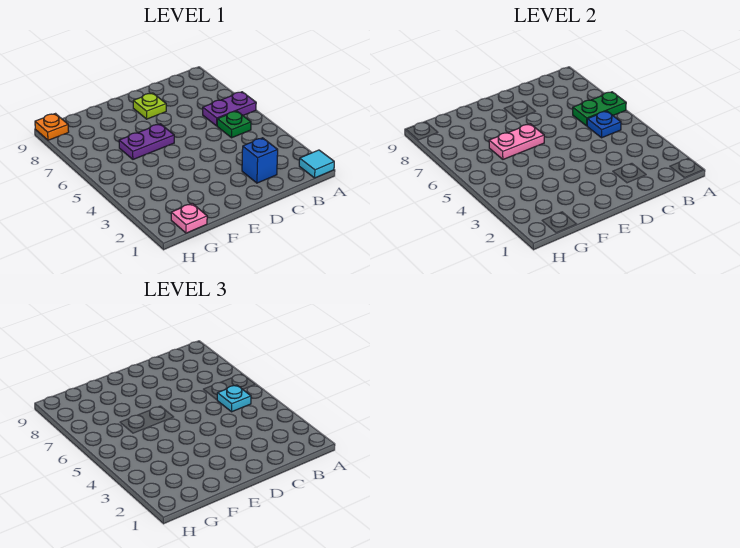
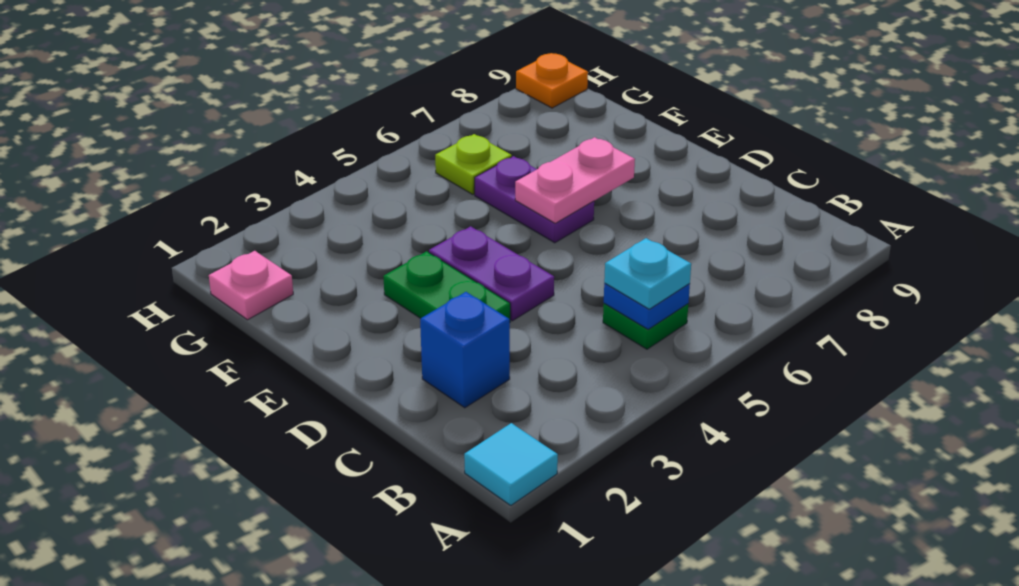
purple plate A6:B6 level 1 -> purple plate D4:E4 level 1
green plate A6:B6 level 2 -> green plate D3:E3 level 1
lime plate D8 level 1 -> lime plate G6 level 1
pink plate E6:F6 level 2 -> pink plate E6:E7 level 2

